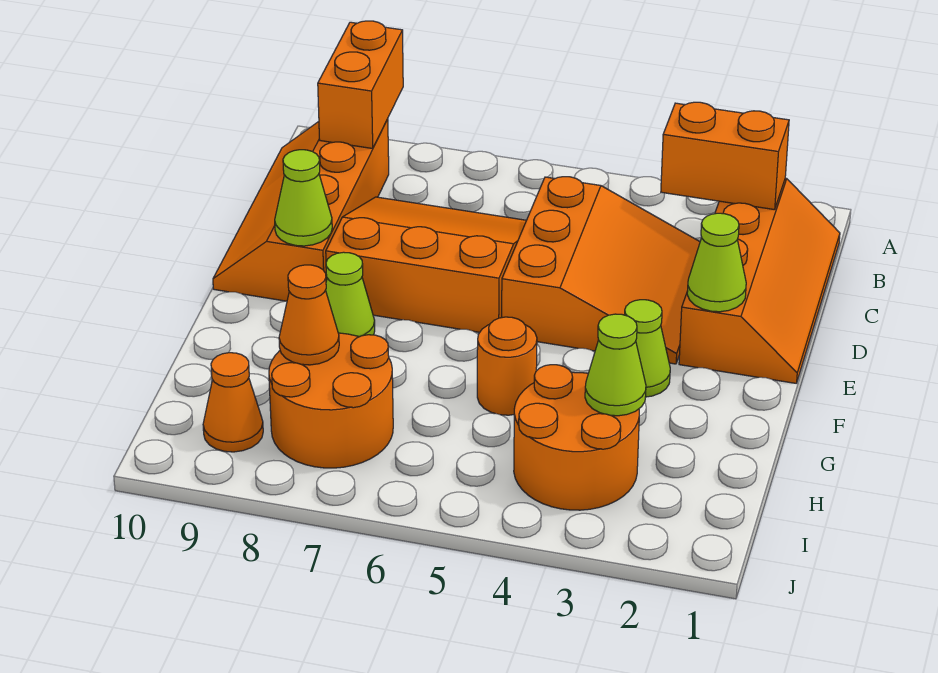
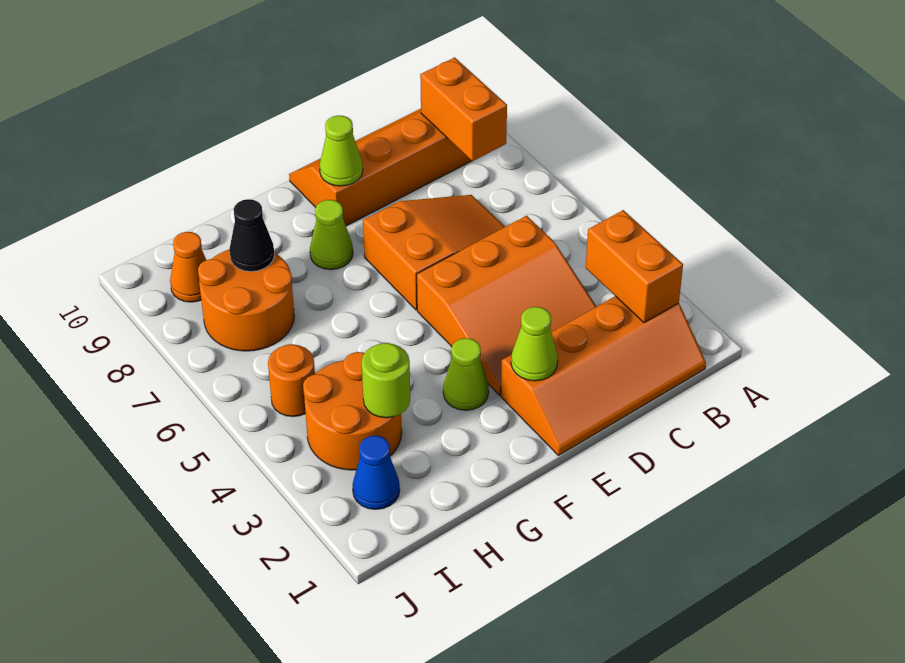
orange brick A9:B9 level 2 -> orange brick B8:B9 level 2
orange slope C6:E8 level 1 top E -> orange slope C6:E7 level 1 top E
orange round brick G5 level 1 -> orange round brick I5 level 1
lime cone H3 level 2 -> lime round brick H3 level 2
orange cone H8 level 2 -> black cone H8 level 2
none -> blue cone I2 level 1

